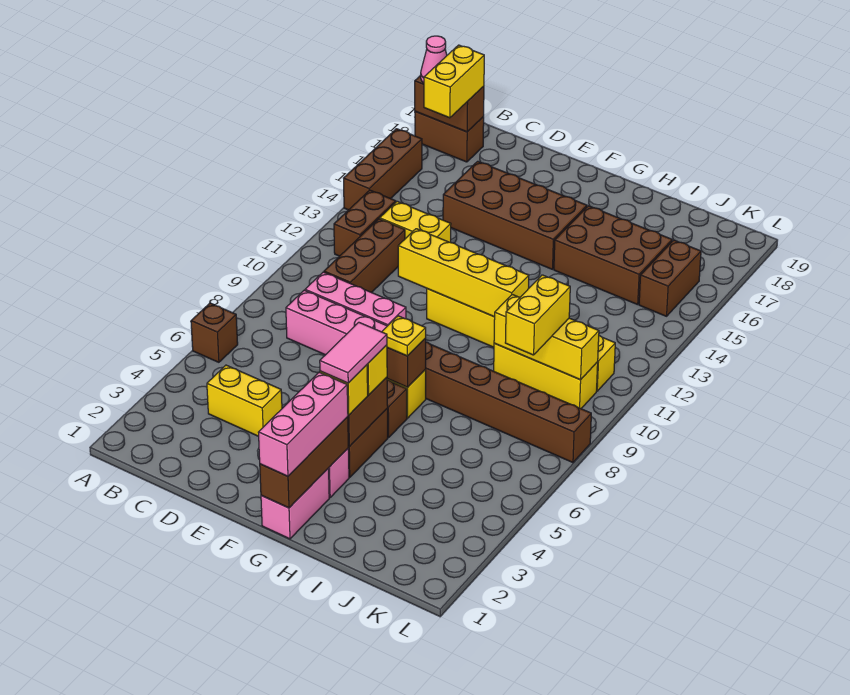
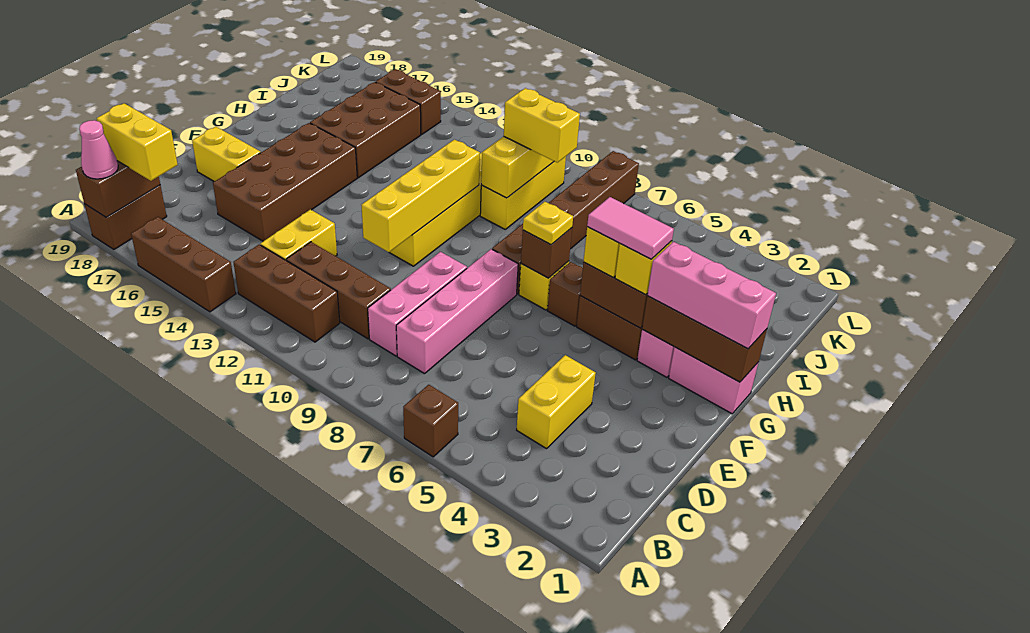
brown brick B12:B13 level 1 -> brown brick B11:B13 level 1
none -> yellow brick E17:E18 level 1

